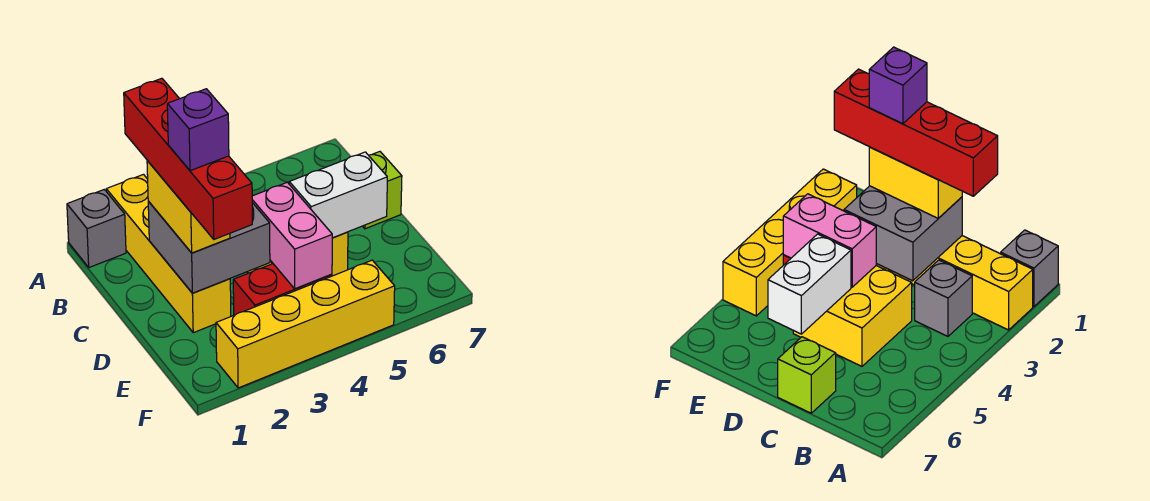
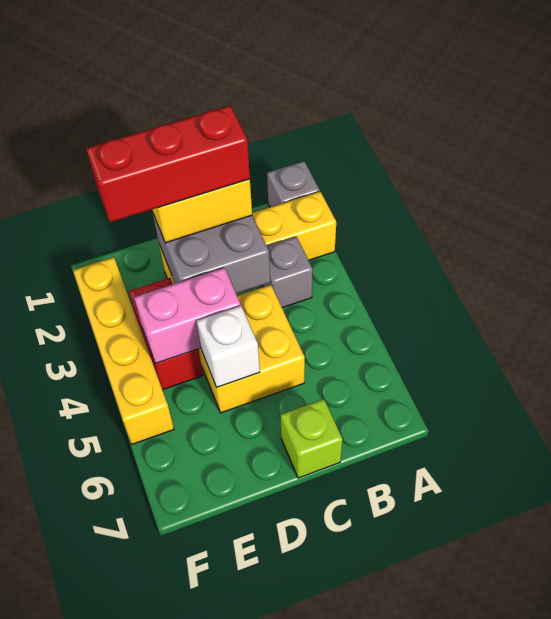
red brick B2:E2 level 4 -> red brick C2:E2 level 4
purple brick D2 level 5 -> none
white brick D5:D6 level 2 -> white brick D5 level 2

